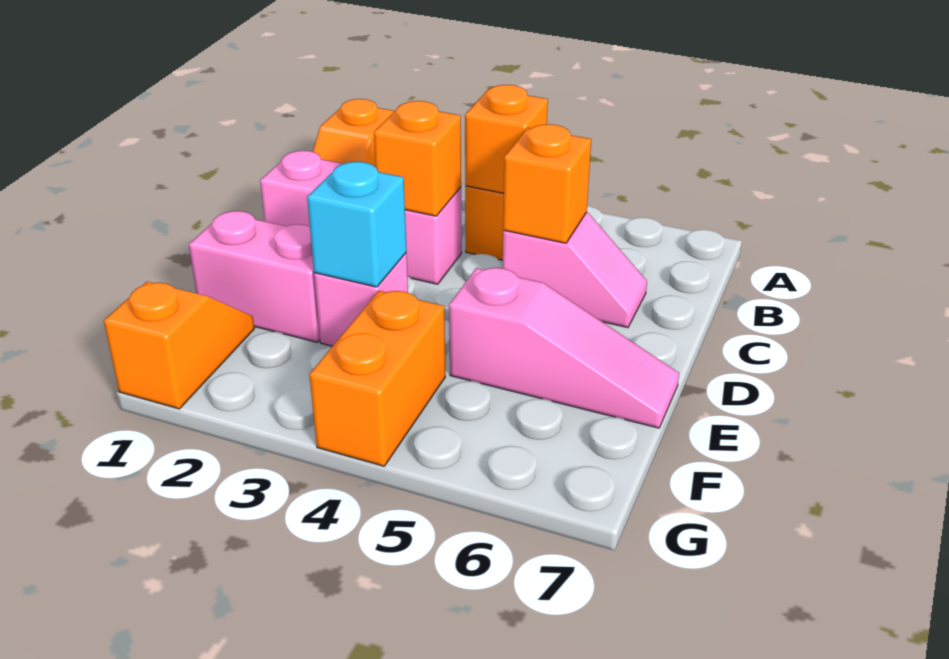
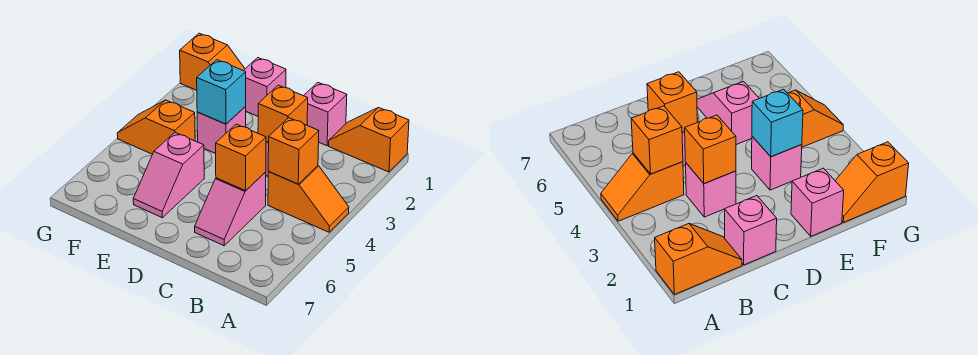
pink brick E1:E2 level 1 -> pink brick E1 level 1
pink slope E5:E7 level 1 top 5 -> pink slope E5:E6 level 1 top 5
orange brick F4:G4 level 1 -> orange slope F4:G4 level 1 top F

